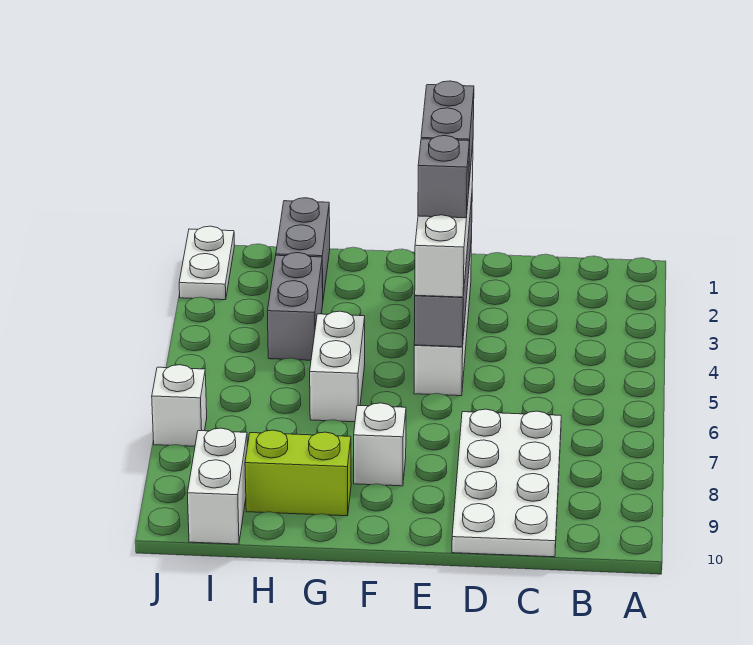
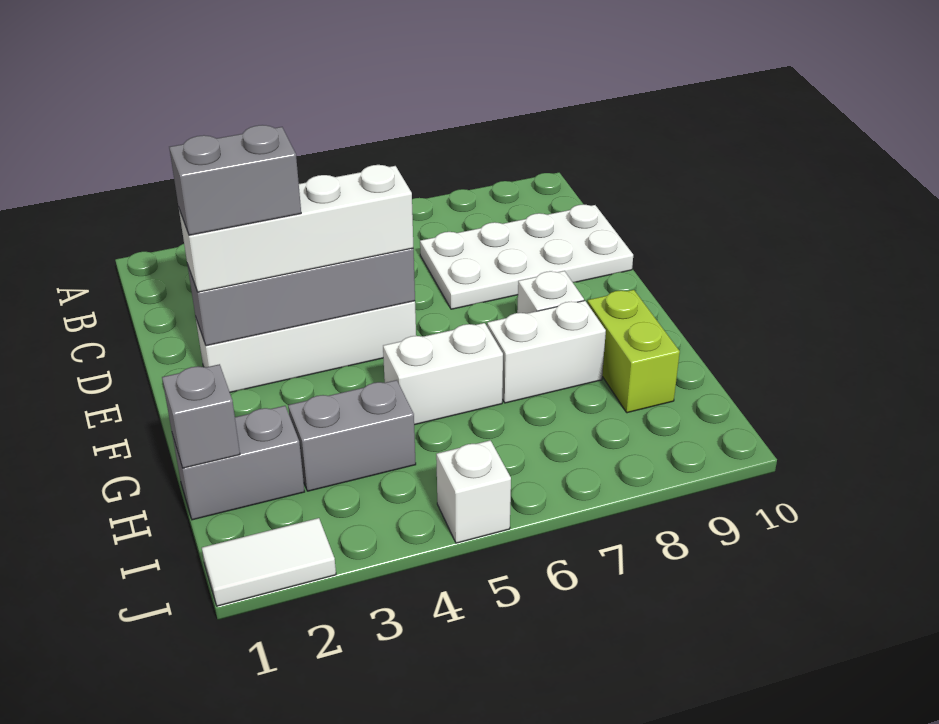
grey brick E4 level 4 -> grey brick H1 level 2
white brick I9:I10 level 1 -> white brick G7:G8 level 1
white plate J1:J2 level 1 -> white tile J1:J2 level 1
white brick J7 level 1 -> white brick J5 level 1

